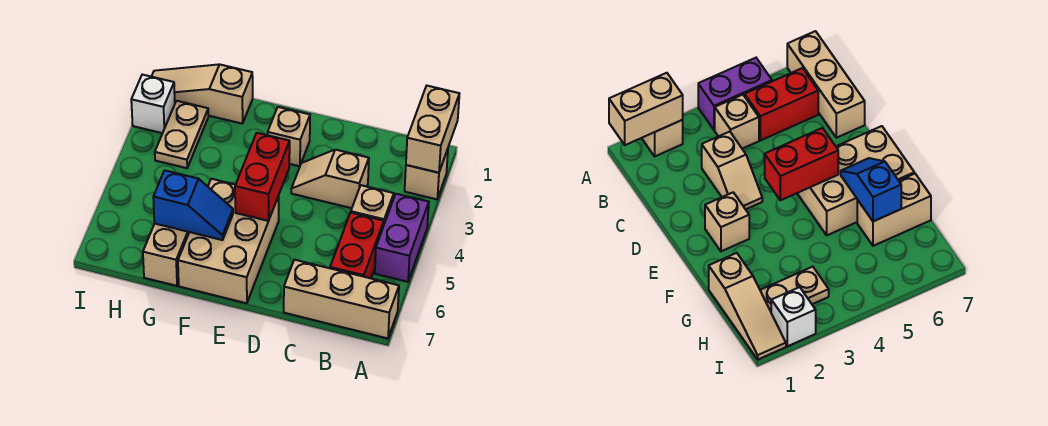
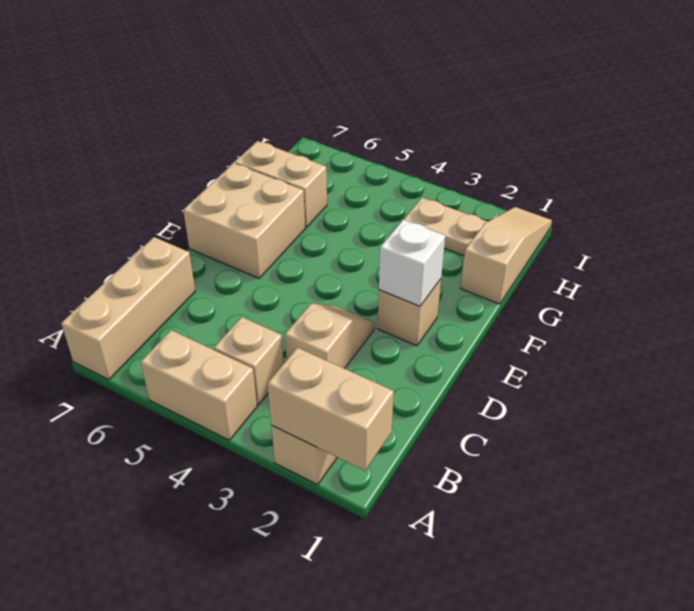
purple brick A4:A5 level 1 -> tan brick A4:A5 level 1
red brick B5:B6 level 1 -> none
red brick E4:E5 level 2 -> none
tan brick E5:F7 level 1 -> tan brick E6:F7 level 1
blue slope F6:G6 level 2 top G -> none
white brick I2 level 1 -> white brick E2 level 2

